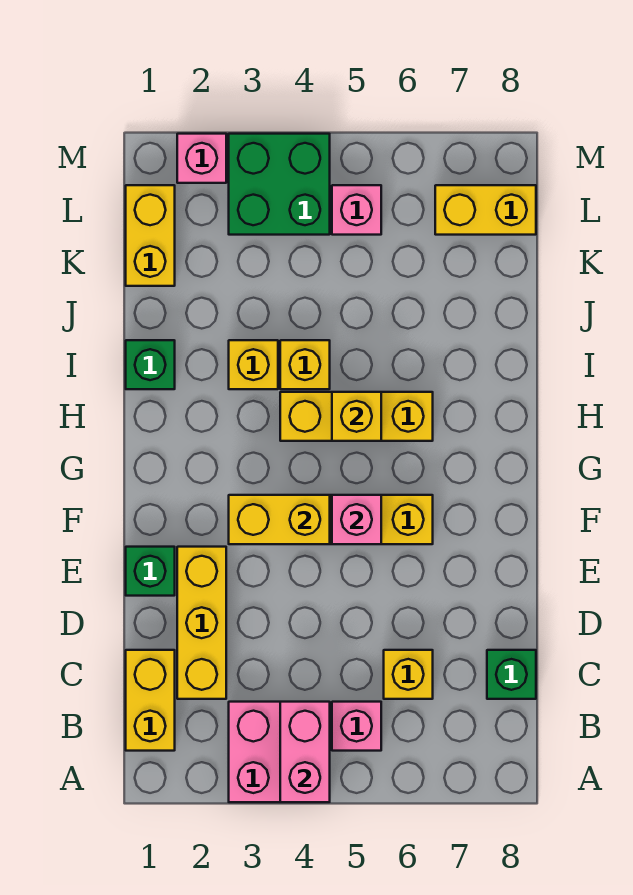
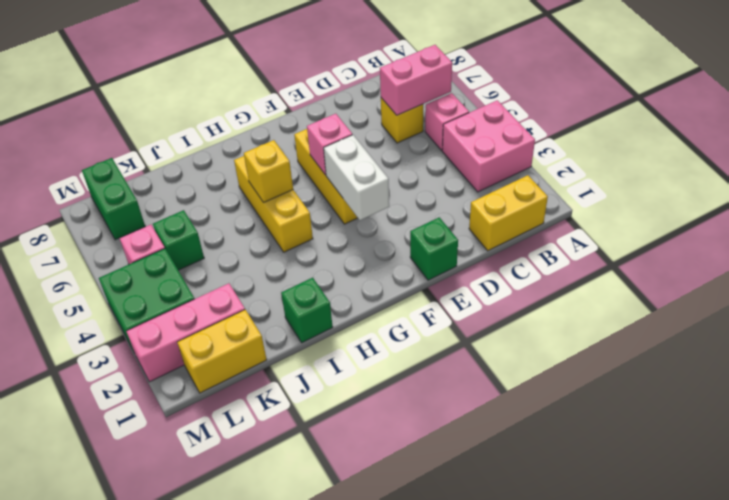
pink brick A4:B4 level 2 -> pink brick B6:C6 level 2
yellow brick C2:E2 level 1 -> none
green brick C8 level 1 -> green brick K5 level 1
yellow brick F3:F4 level 2 -> white brick F3:F4 level 2
yellow brick I3 level 1 -> none
yellow brick I4 level 1 -> none
yellow brick L7:L8 level 1 -> green brick L7:L8 level 1
pink brick M2 level 1 -> pink brick K2:M2 level 1

